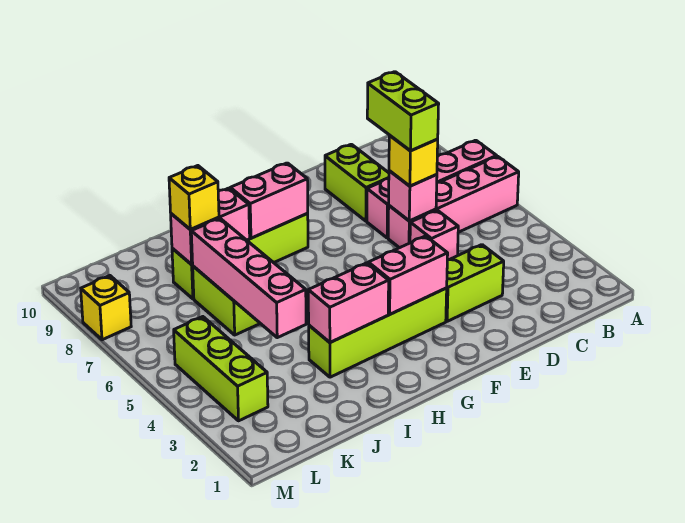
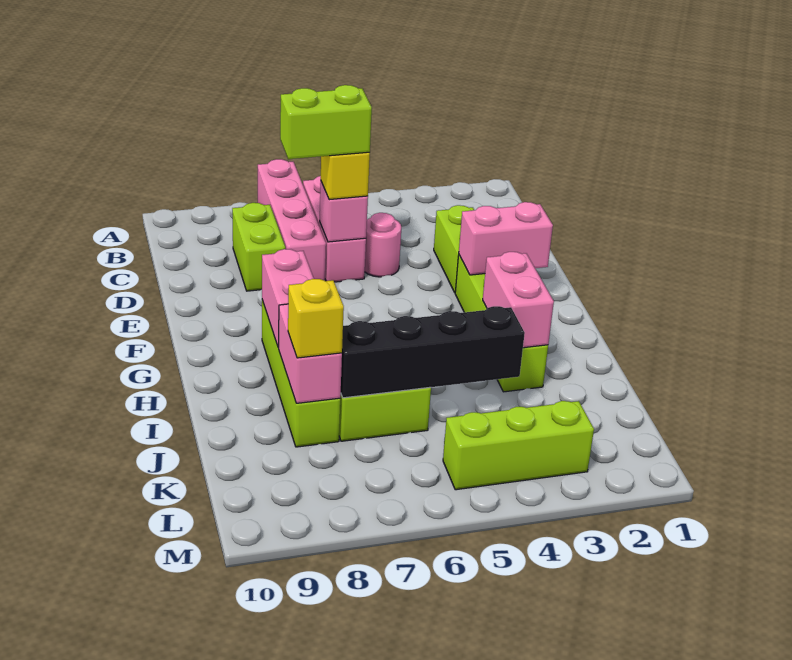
pink brick A6:D6 level 1 -> pink brick B6:D6 level 1
pink brick D5 level 1 -> pink round brick D5 level 1
lime brick D8:D9 level 1 -> lime brick C8:D8 level 1
pink brick F3:G3 level 2 -> pink brick F2:F3 level 2
pink brick J4:J7 level 2 -> black brick J4:J7 level 2
yellow brick M8 level 1 -> none

